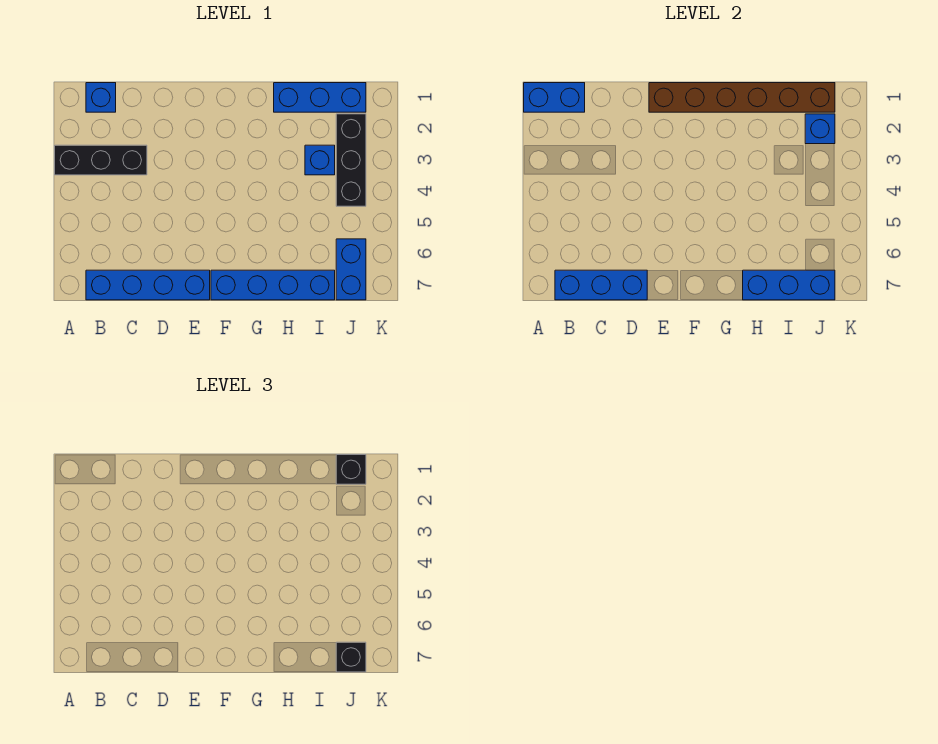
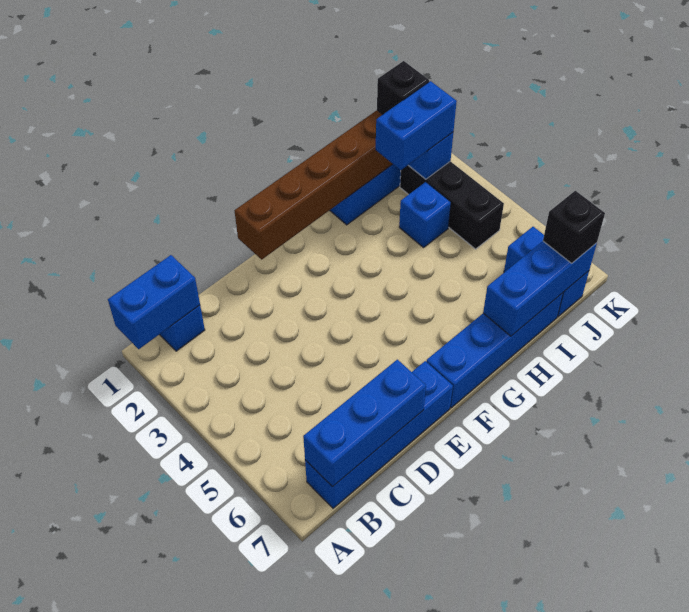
black brick A3:C3 level 1 -> none
none -> blue brick I2:J2 level 3

